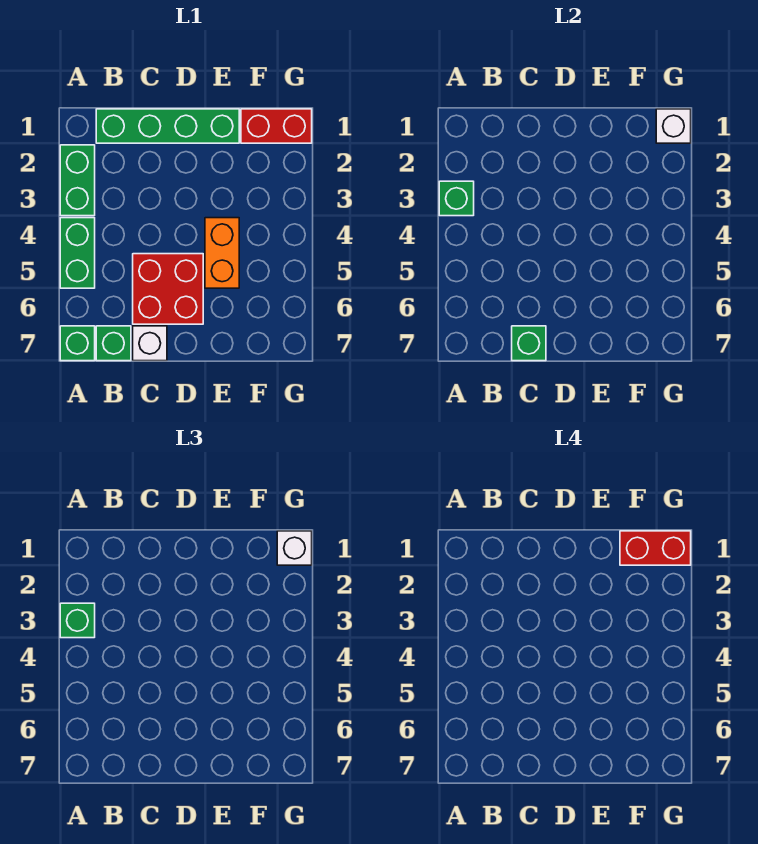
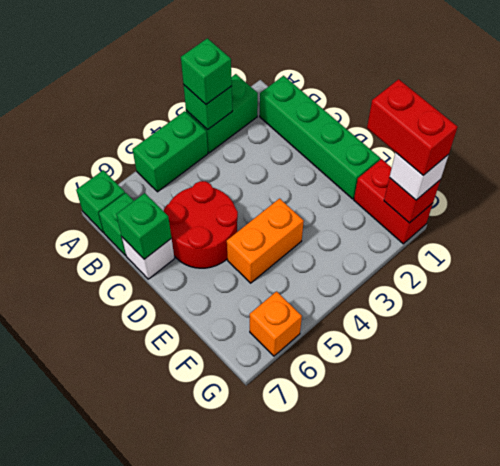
red brick C5:D6 level 1 -> red round brick C5:D6 level 1
white brick G1 level 2 -> red brick G1 level 2
none -> orange brick G6 level 1

